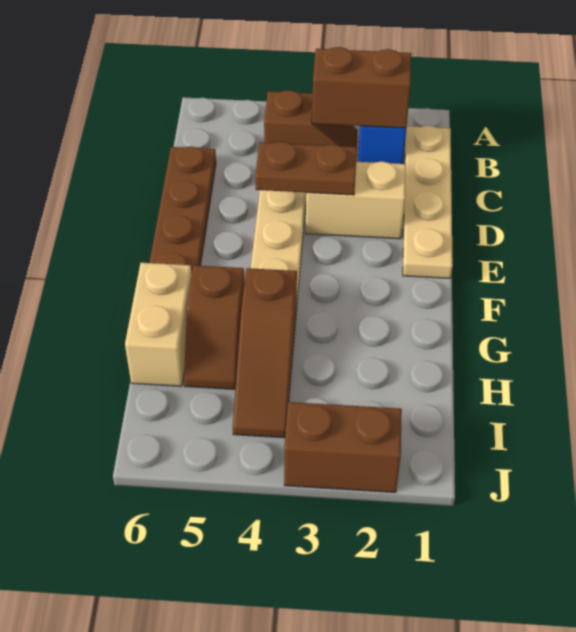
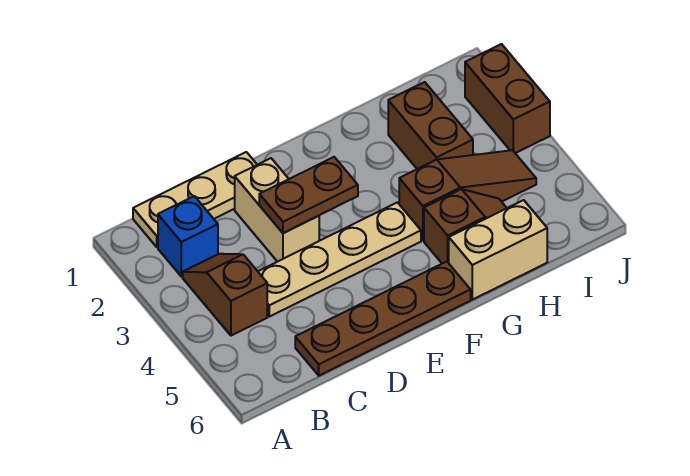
tan plate B1:E1 level 1 -> tan plate B1:D1 level 1
brown brick B2:B3 level 2 -> brown brick H2:H3 level 1
brown plate D3:D4 level 2 -> brown plate D3:E3 level 2

